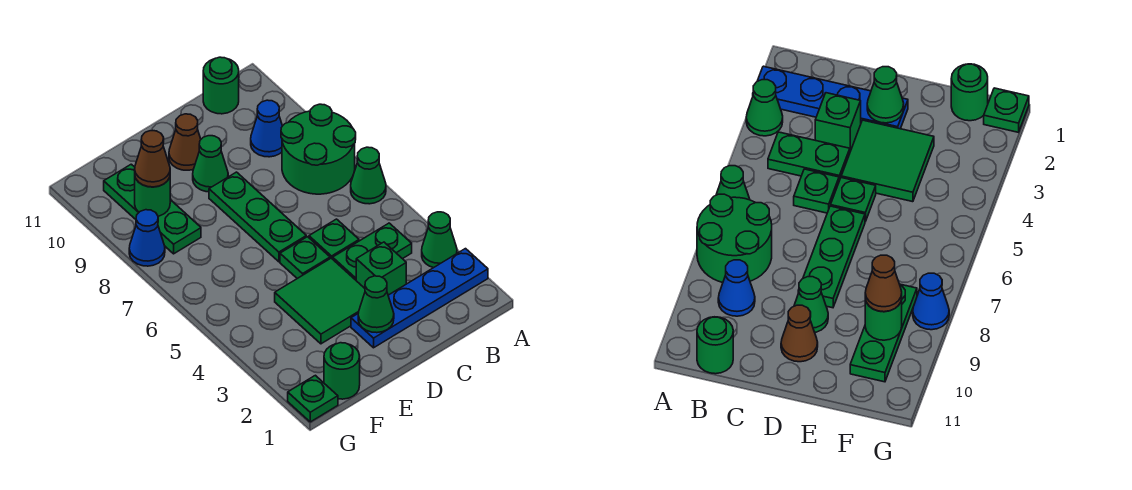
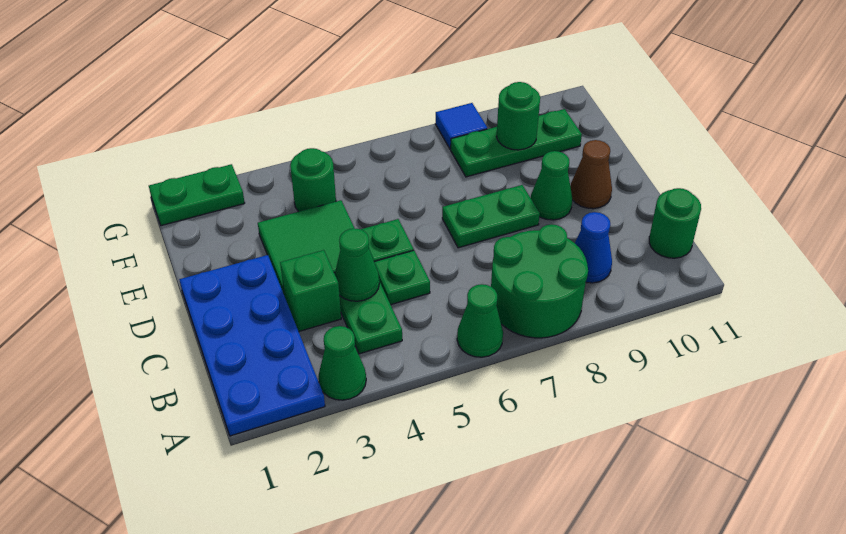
blue plate A2:D2 level 1 -> blue plate A1:D2 level 1
green cone D2 level 2 -> green cone C4 level 2
green plate D6:D8 level 1 -> green plate D7:D8 level 1
green round brick F1 level 1 -> green round brick F4 level 1
brown cone F9 level 3 -> none
green plate G1 level 1 -> green plate G1:G2 level 1
blue cone G8 level 1 -> blue tile G8 level 1

